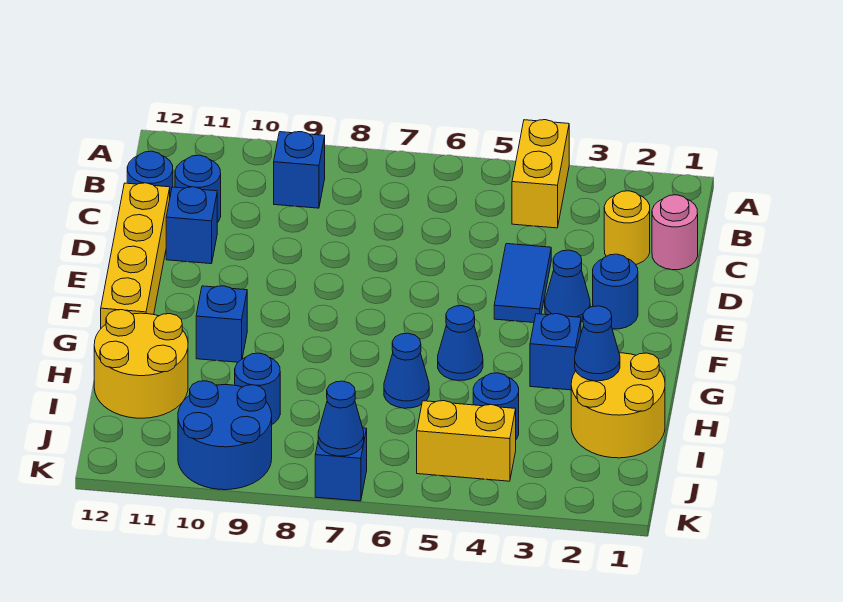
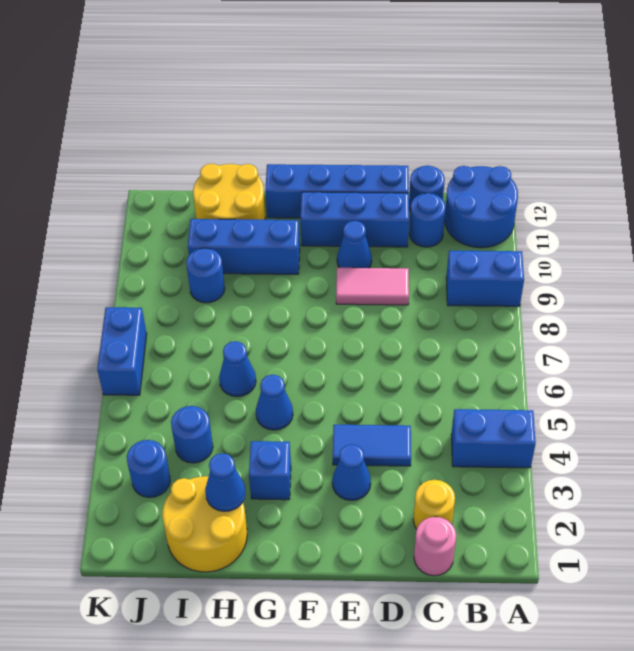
yellow brick A4:B4 level 1 -> blue brick A4:B4 level 1
blue brick B9 level 1 -> blue brick A9:B9 level 1
none -> pink tile D9:E9 level 1
blue brick D11 level 1 -> blue brick D11:F11 level 1
yellow brick D12:G12 level 1 -> blue brick D12:G12 level 1
blue round brick E2 level 1 -> blue round brick J3 level 1
blue brick G10 level 1 -> blue brick G10:I10 level 1
yellow brick J4:J5 level 1 -> none
blue round brick J9:K10 level 1 -> blue round brick A11:B12 level 1
blue brick K7 level 1 -> blue brick K6:K7 level 1
blue cone K7 level 2 -> blue cone E10 level 1

